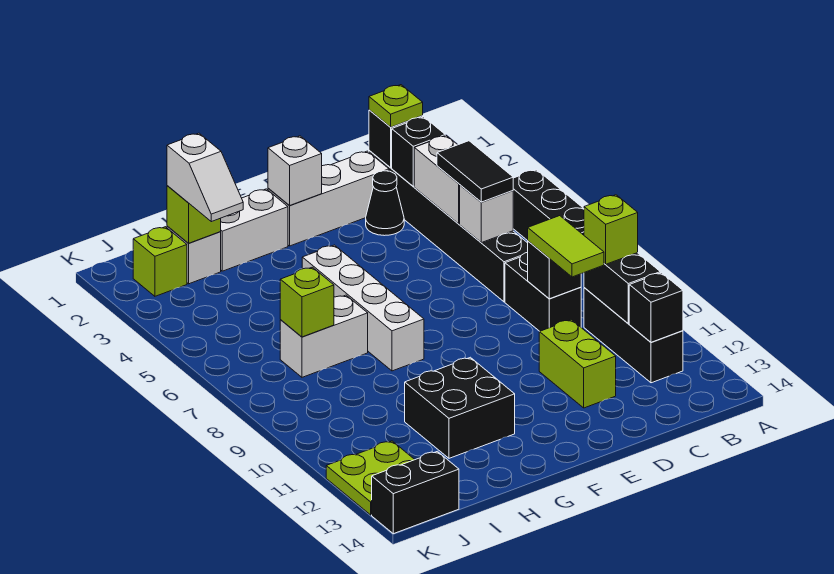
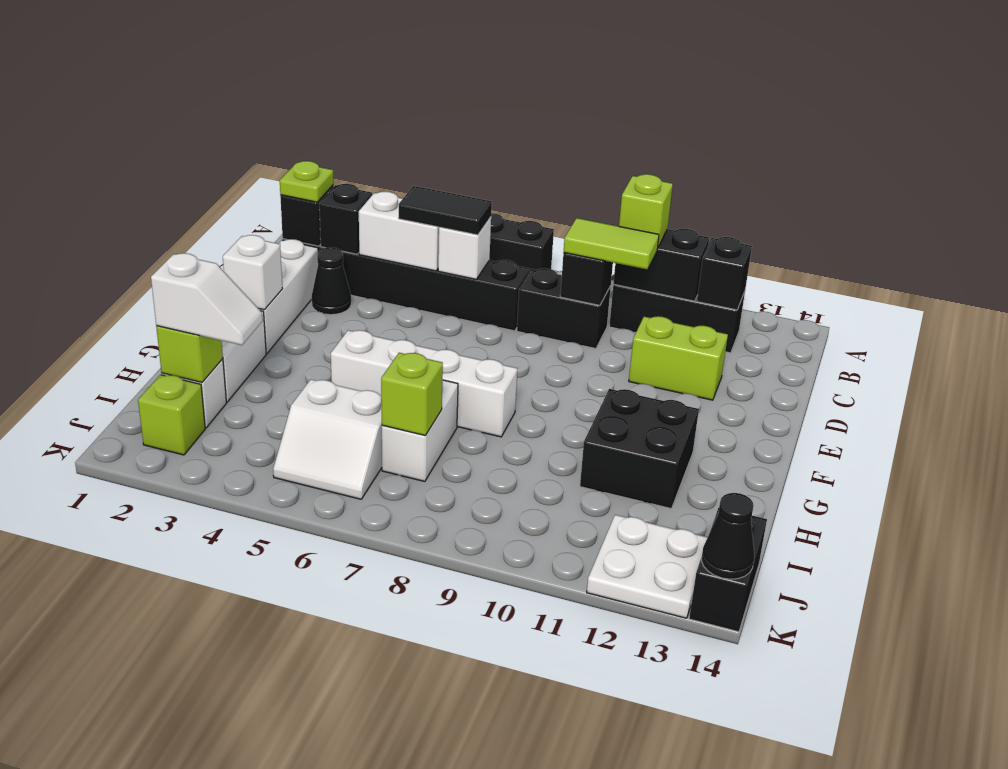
none -> white slope I5:J6 level 1 top I
lime plate J12:K13 level 1 -> white plate J12:K13 level 1
none -> black cone K14 level 2

